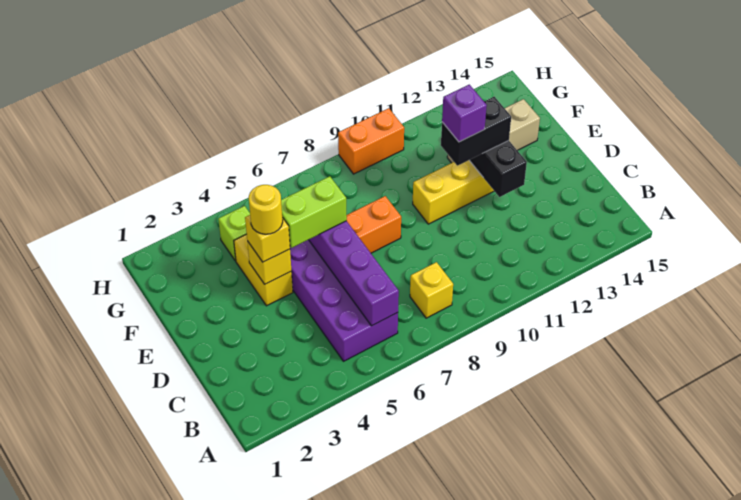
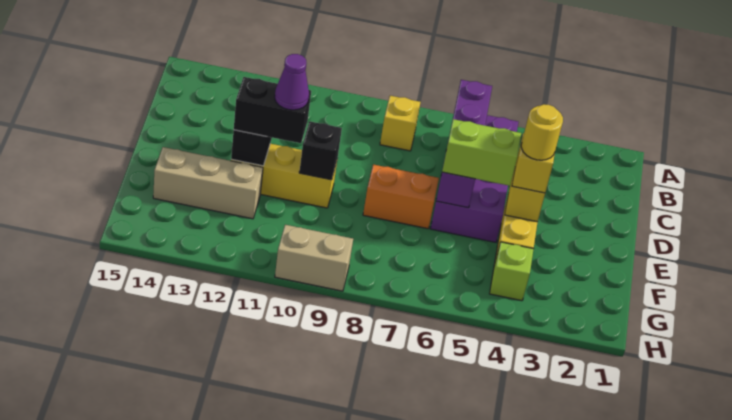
none -> black brick E10 level 2
purple brick E11 level 4 -> purple cone E11 level 4
orange brick H9:H10 level 1 -> tan brick H9:H10 level 1

